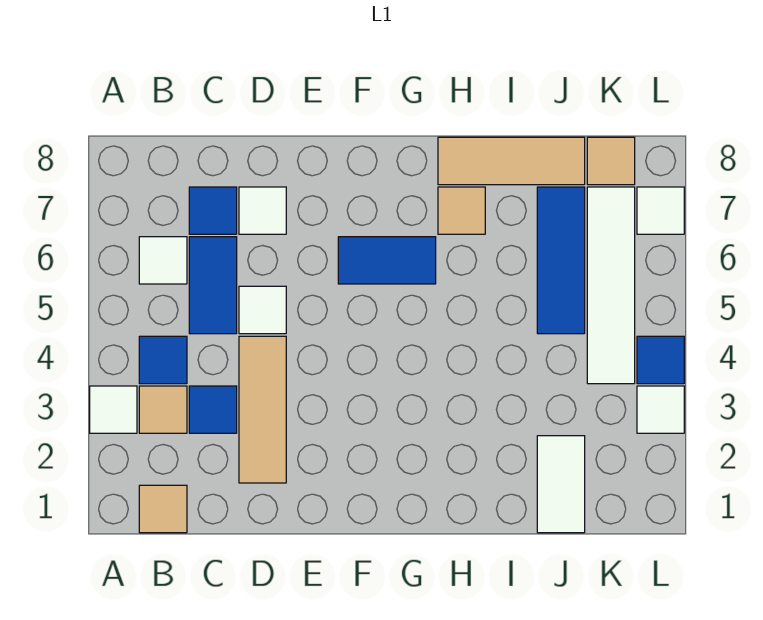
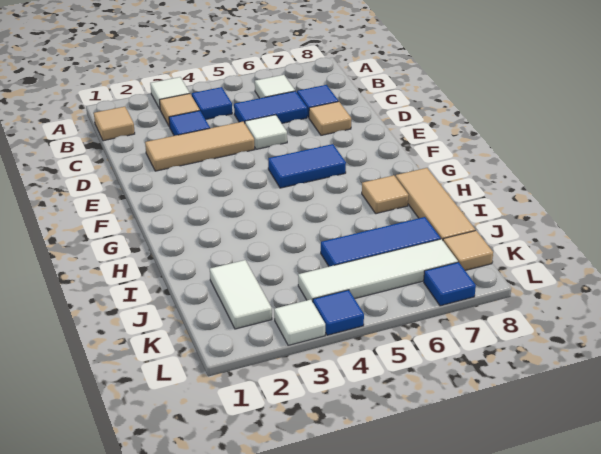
white tile D7 level 1 -> tan tile D7 level 1
blue tile F6:G6 level 1 -> blue tile F5:F6 level 1
white tile J1:J2 level 1 -> white tile J2:K2 level 1
white tile L7 level 1 -> blue tile L7 level 1

